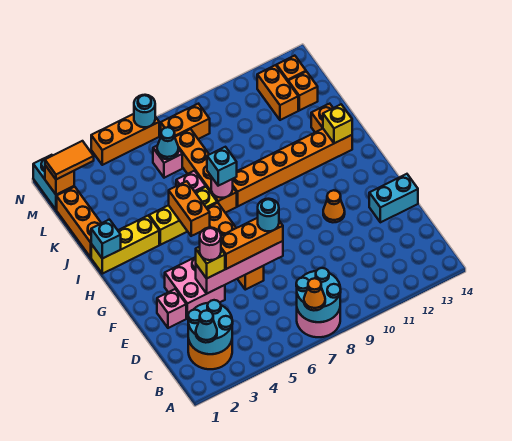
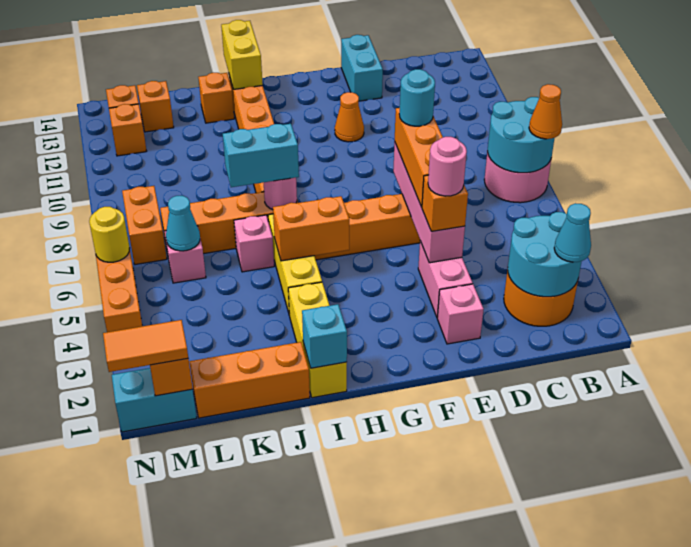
pink brick E3:F4 level 1 -> pink brick E3:E4 level 1
yellow brick E4 level 3 -> orange brick E4 level 3
cyan brick I7 level 3 -> cyan brick I7:J7 level 3
yellow brick I13 level 2 -> yellow brick I13:I14 level 2
orange brick L12:M12 level 1 -> orange brick M12 level 1
orange tile M1:M2 level 3 -> orange tile M1:N1 level 3
cyan round brick N6 level 2 -> yellow round brick N6 level 2

